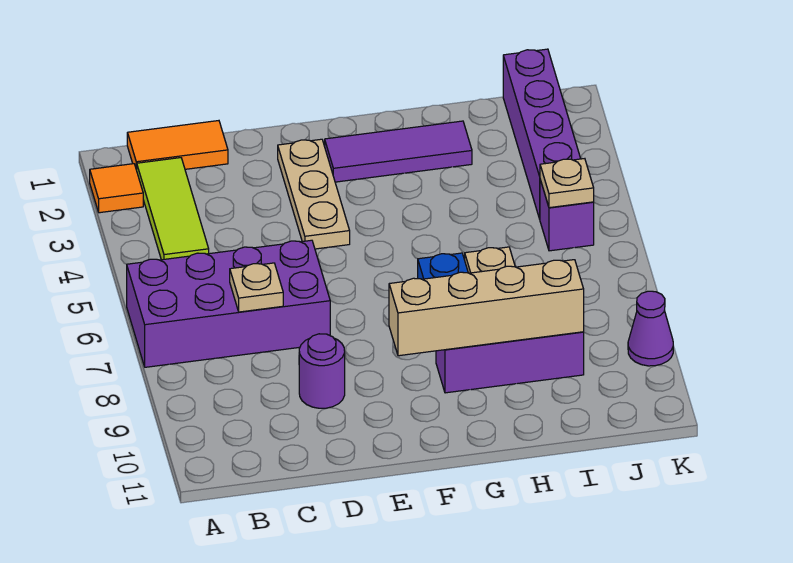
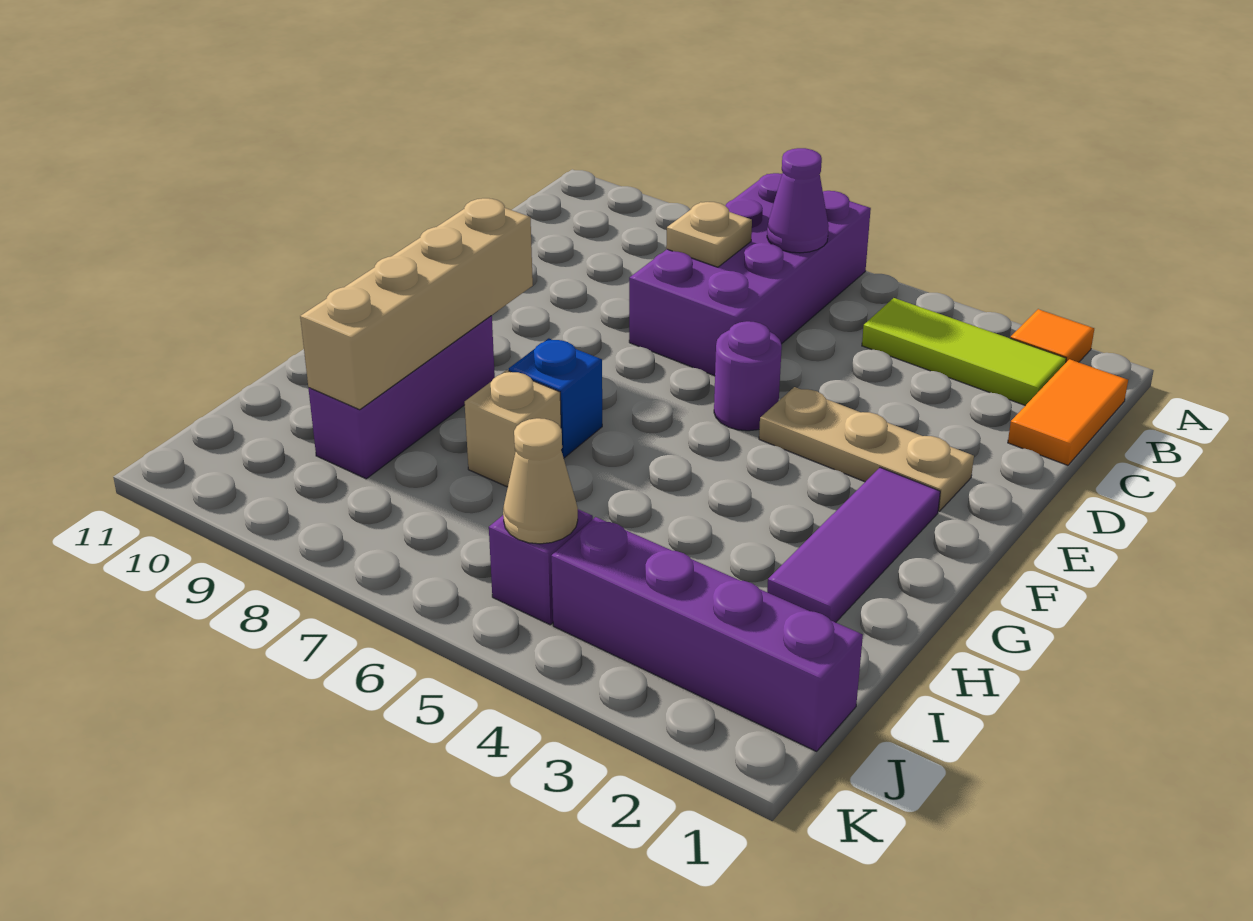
purple round brick D9 level 1 -> purple round brick E5 level 1
tan plate J5 level 2 -> tan cone J5 level 2
purple cone K9 level 1 -> purple cone B6 level 2

